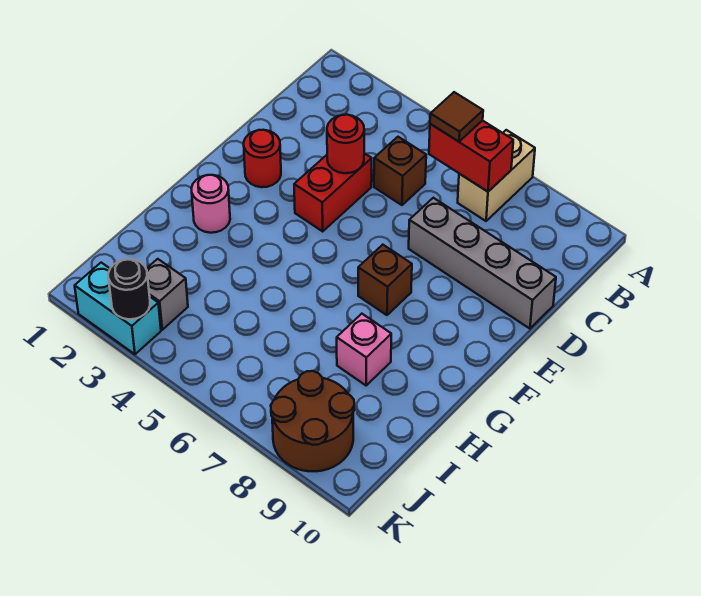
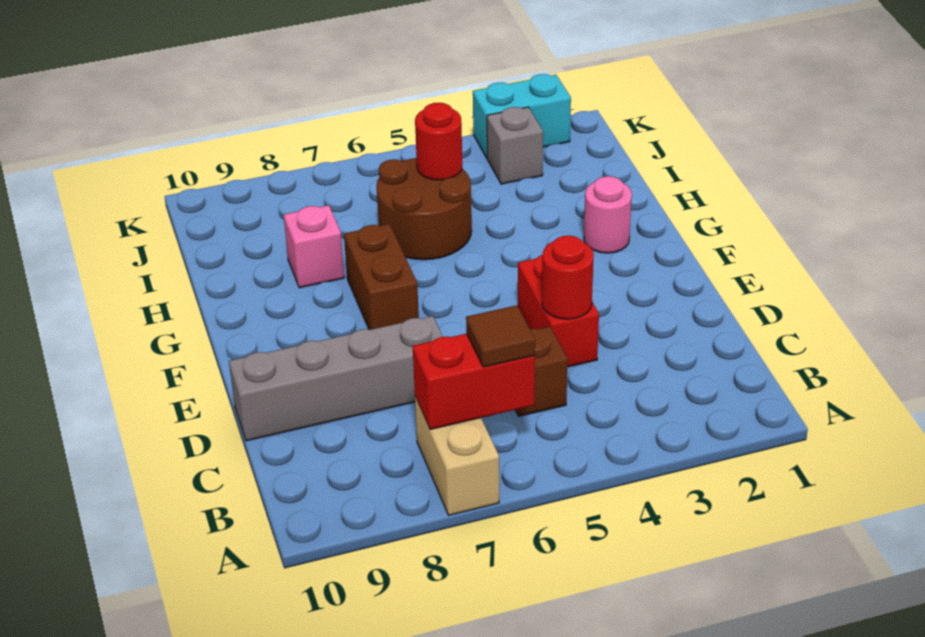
red round brick E2 level 1 -> red round brick I5 level 2
brown brick F7 level 1 -> brown brick F7:G7 level 1
brown round brick J8:K9 level 1 -> brown round brick H5:I6 level 1
black round brick K3 level 2 -> none

